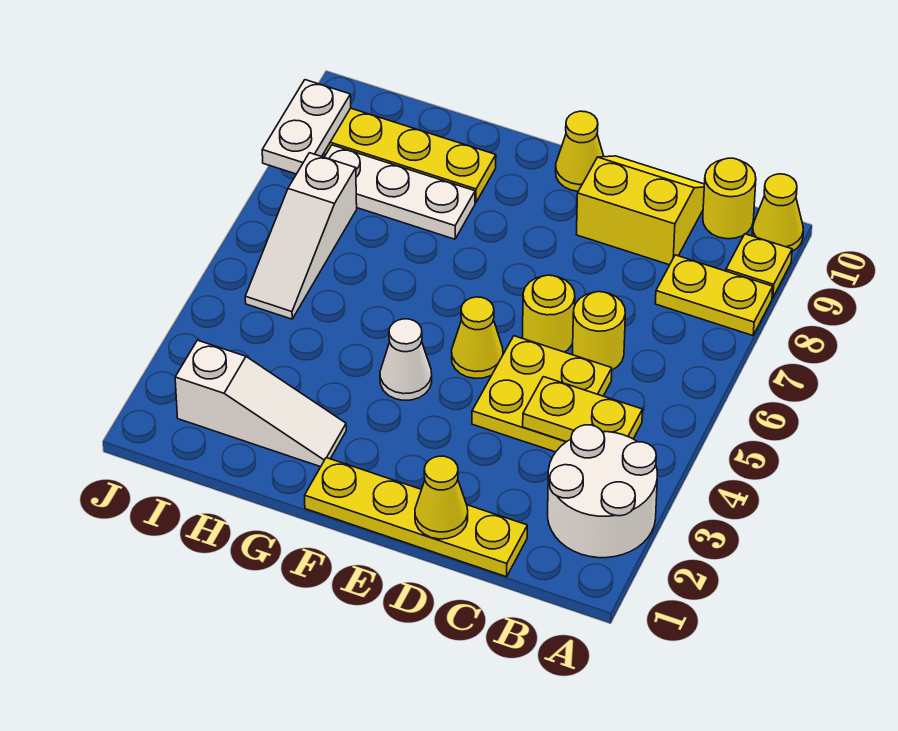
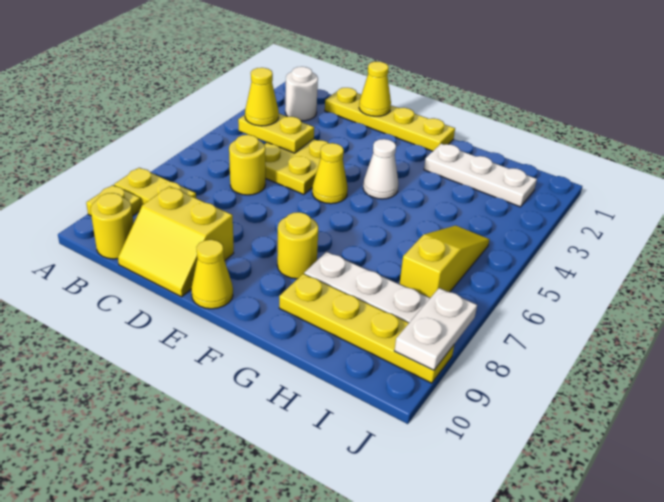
white round brick A2:B3 level 1 -> white round brick B2 level 1
yellow cone A10 level 1 -> yellow cone B4 level 3
yellow round brick D6 level 1 -> yellow round brick F8 level 1
white slope G2:I2 level 1 top I -> white plate G2:I2 level 1
white slope I5:I7 level 1 top 7 -> yellow slope I5:I7 level 1 top 7

